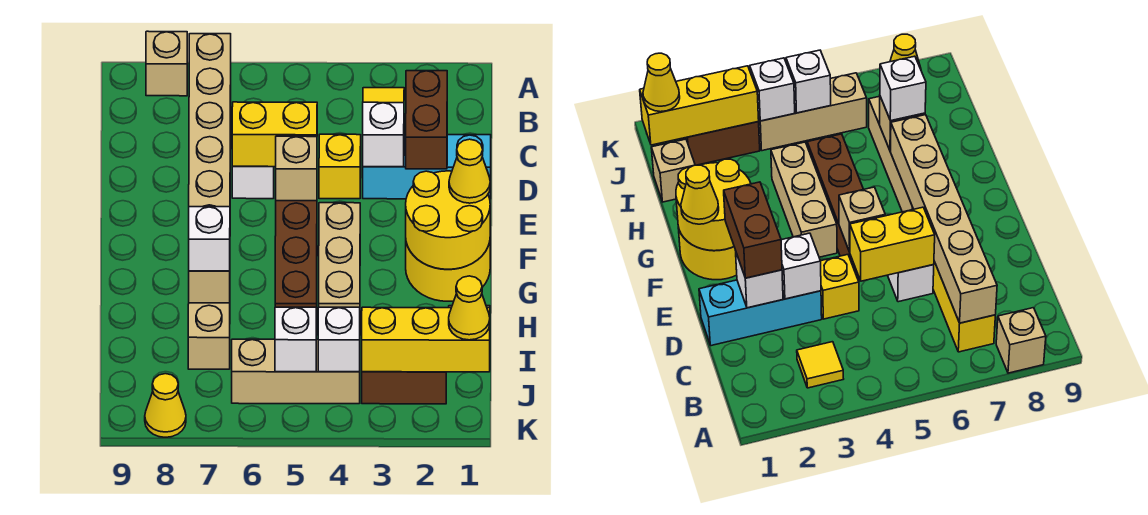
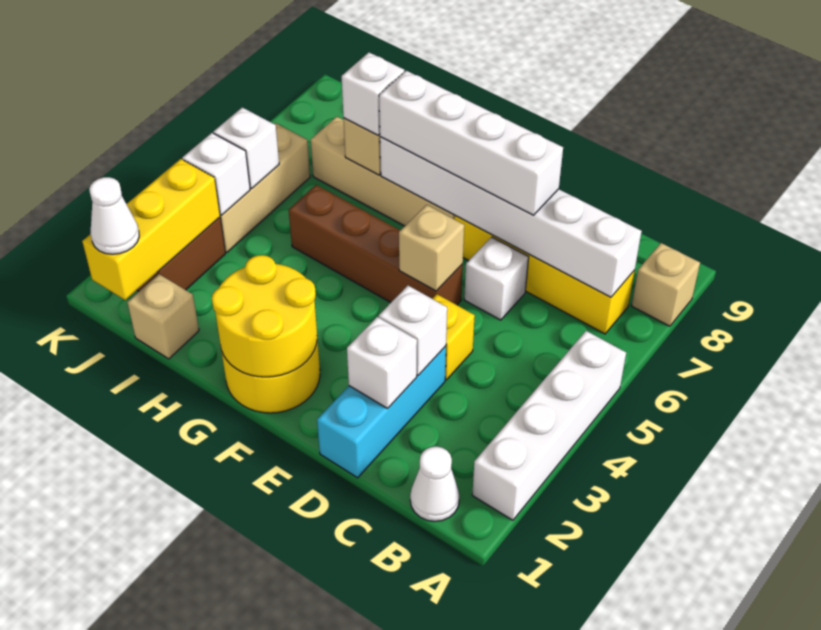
none -> white brick A2:A5 level 1
none -> white cone B1 level 1
yellow tile B3 level 1 -> none
tan brick B7:G7 level 2 -> white brick B7:G7 level 2
brown brick D2:E2 level 3 -> none
yellow brick D5:D6 level 2 -> none
none -> white brick D7:G7 level 3
yellow cone F1 level 3 -> none
tan brick F4:H4 level 1 -> none
yellow cone J1 level 3 -> white cone J1 level 3
yellow cone K8 level 1 -> none

